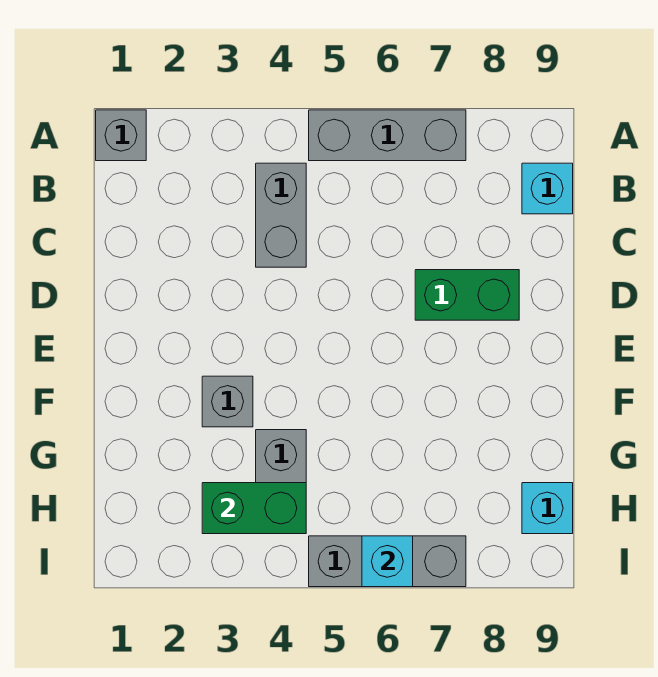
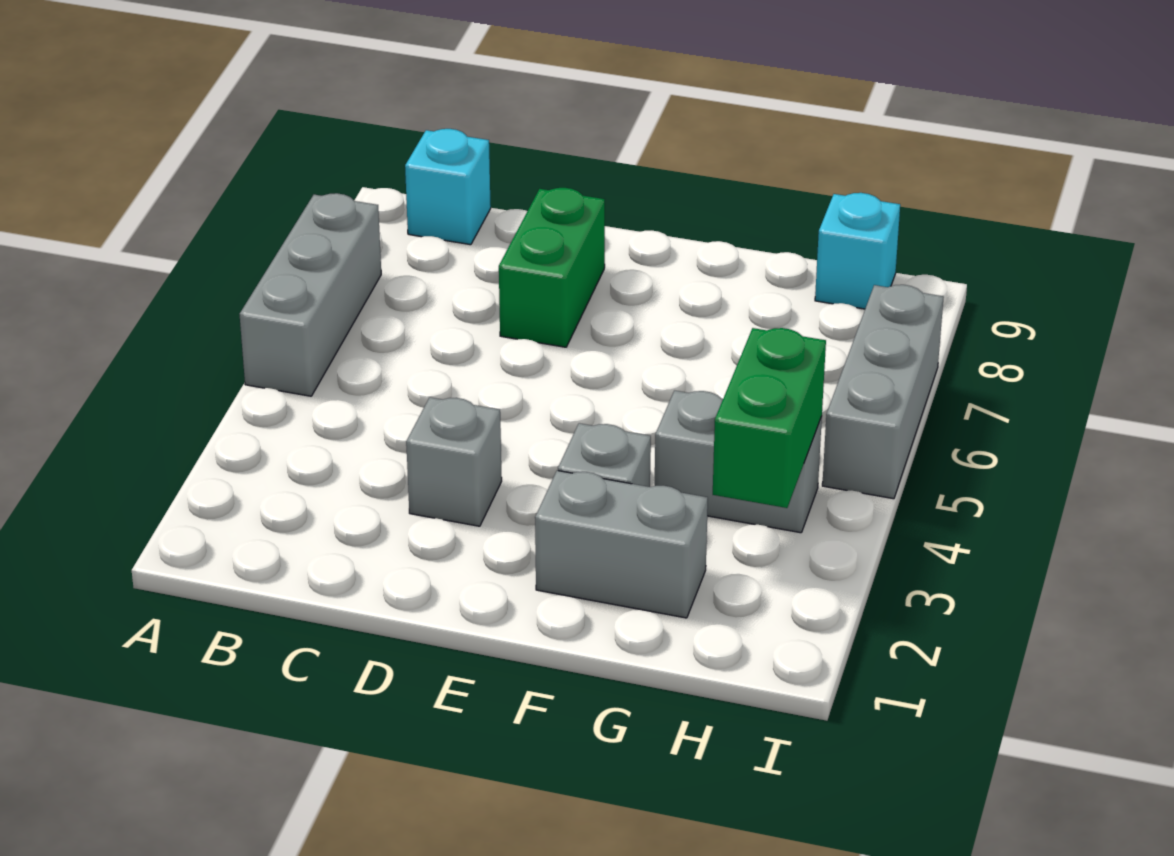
grey brick A1 level 1 -> grey brick D3 level 1
grey brick B4:C4 level 1 -> grey brick F2:G2 level 1
cyan brick I6 level 2 -> none

